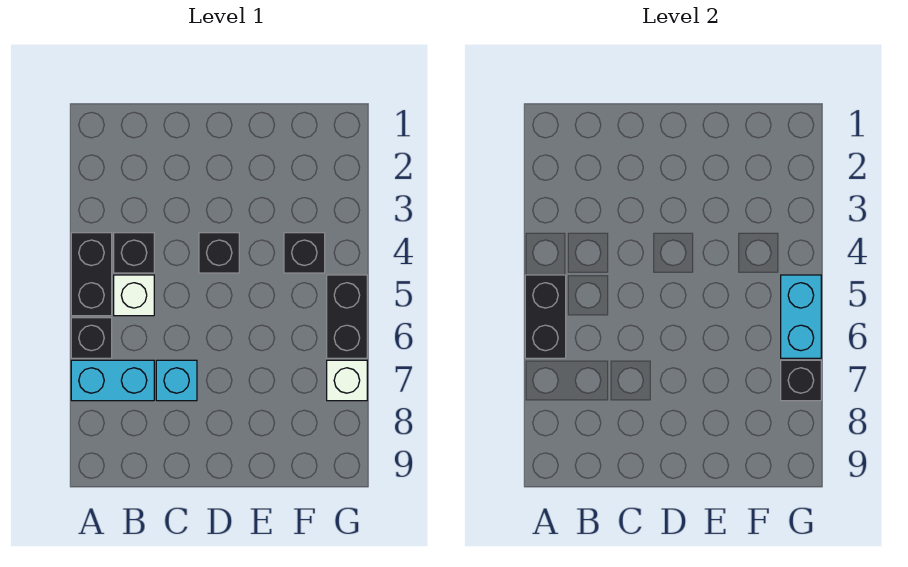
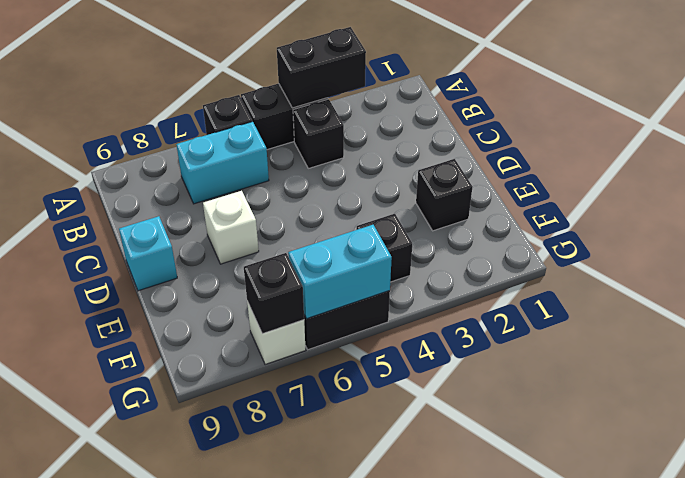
black brick A5:A6 level 2 -> black brick A3:A4 level 2
cyan brick A7:B7 level 1 -> cyan brick B6:B7 level 1
white brick B5 level 1 -> white brick D7 level 1
cyan brick C7 level 1 -> cyan brick D9 level 1
black brick D4 level 1 -> black brick E2 level 1

